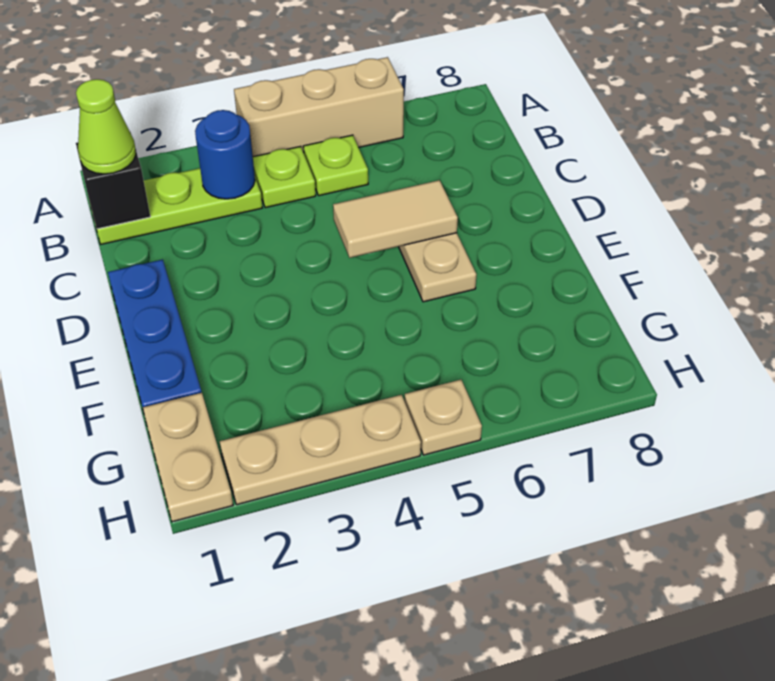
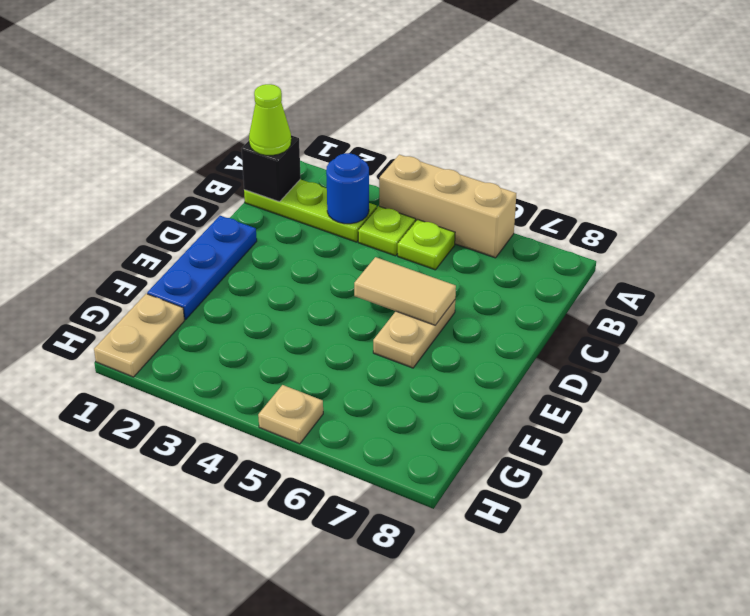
tan plate H2:H4 level 1 -> none

